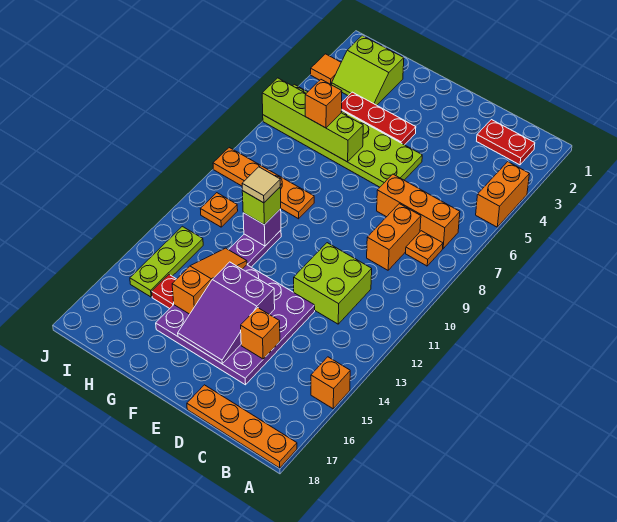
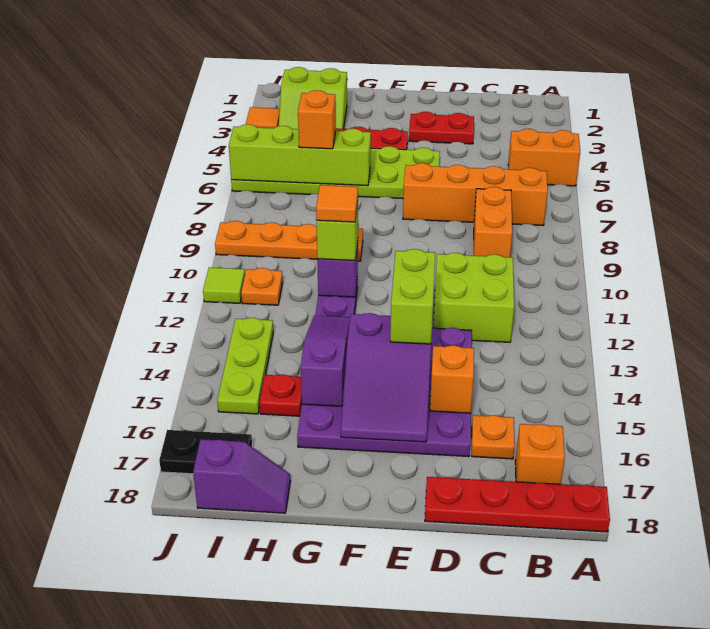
orange brick A4:A5 level 1 -> orange brick A5:B5 level 1
orange brick A15 level 1 -> orange brick B17 level 1
orange plate A18:D18 level 1 -> red plate A18:D18 level 1
red plate B2:C2 level 1 -> red plate D3:E3 level 1
orange brick B7:D7 level 1 -> orange brick B7:E7 level 1
orange plate B8 level 1 -> orange plate C16 level 1
none -> lime brick E13:E14 level 3
tan tile G11 level 4 -> orange tile G11 level 4
orange slope G13:G15 level 2 top 15 -> purple slope G13:G15 level 2 top 15
none -> purple slope H18:I18 level 1 top I
none -> black plate I17:J17 level 1
none -> lime tile J11 level 1

